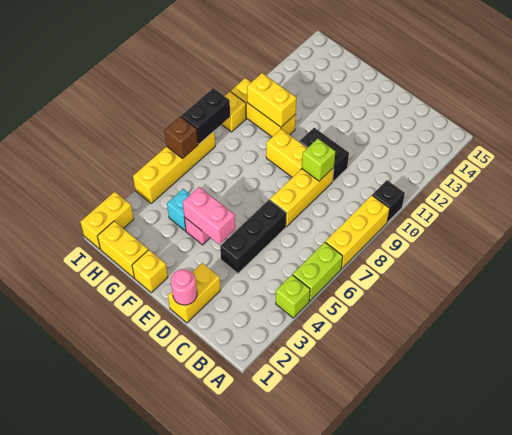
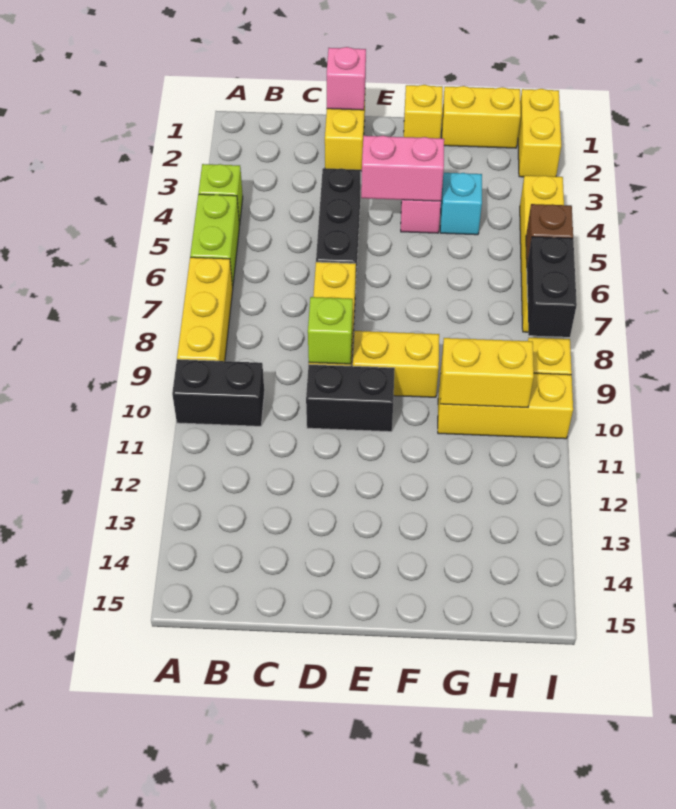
black brick A10 level 1 -> black brick A10:B10 level 1
pink round brick D1 level 2 -> pink brick D1 level 2

